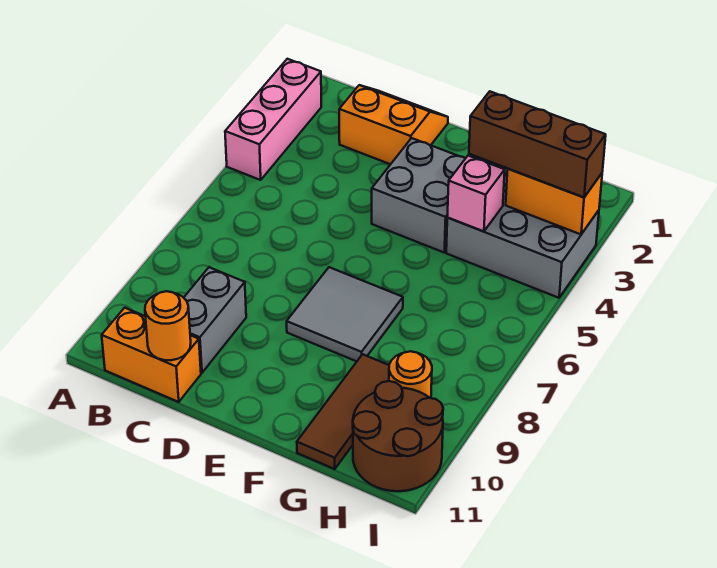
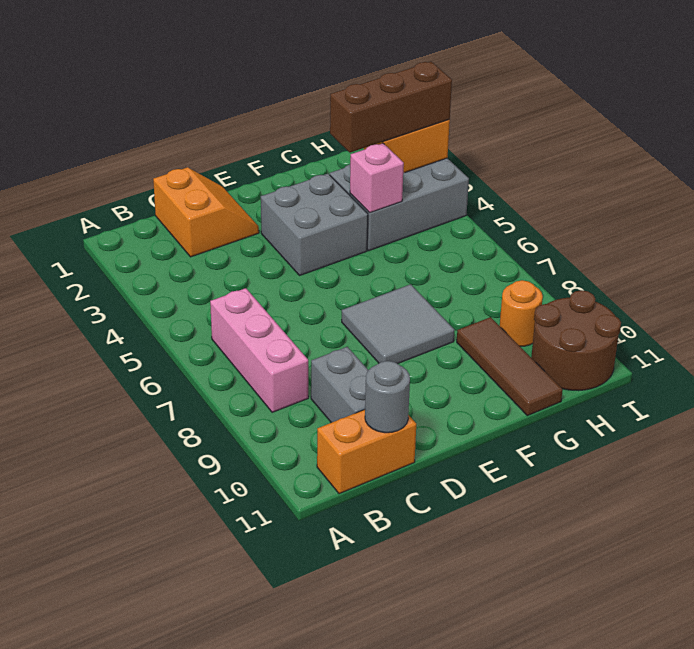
pink brick A2:A4 level 1 -> pink brick B6:B8 level 1
orange slope C1:D2 level 1 top 2 -> orange slope C1:D2 level 1 top C
orange round brick C11 level 2 -> grey round brick C11 level 2

